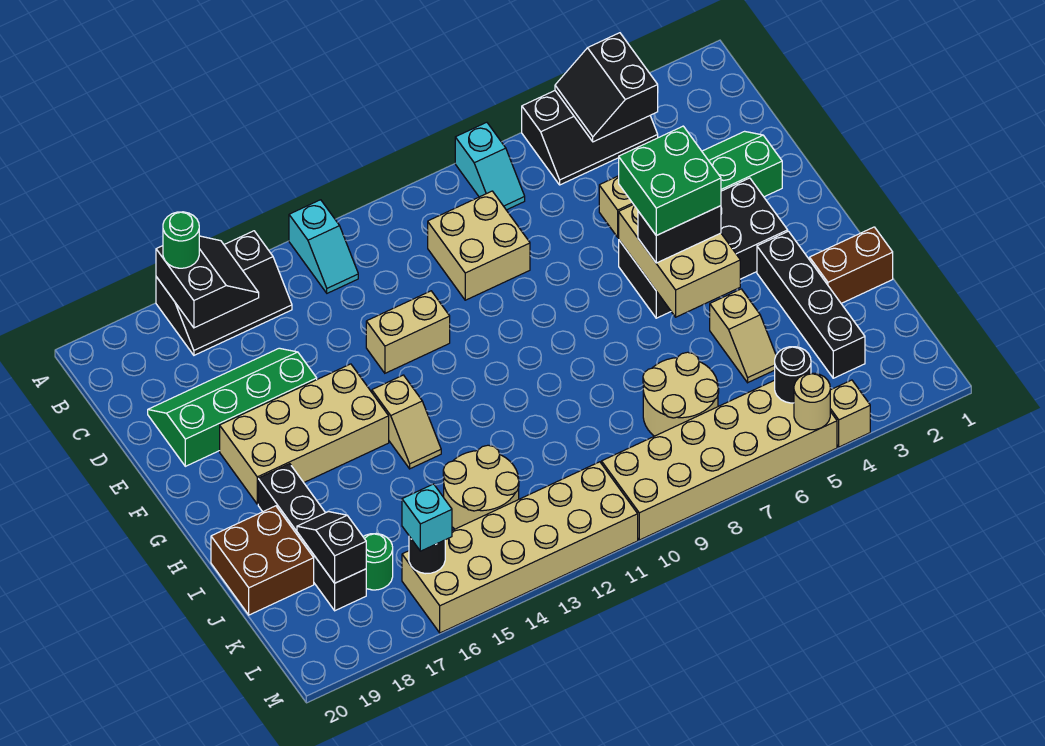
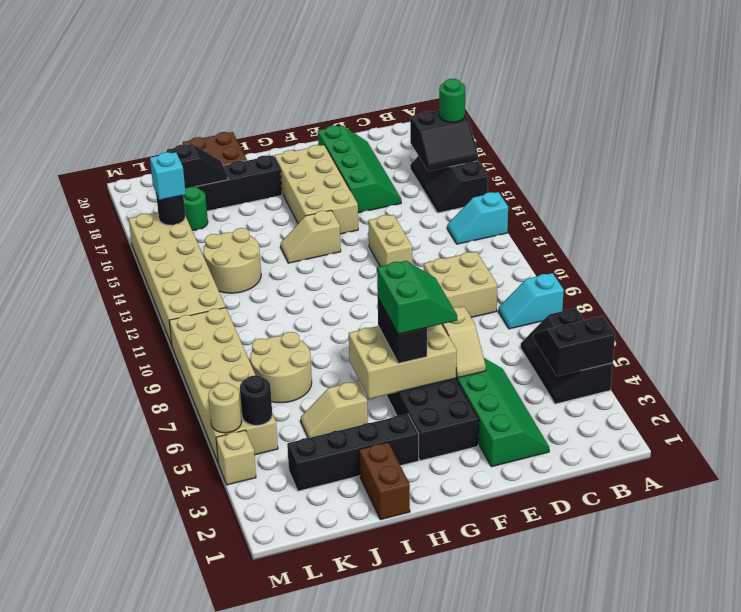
green brick F5:G6 level 4 -> green slope F5:G6 level 4 top G

